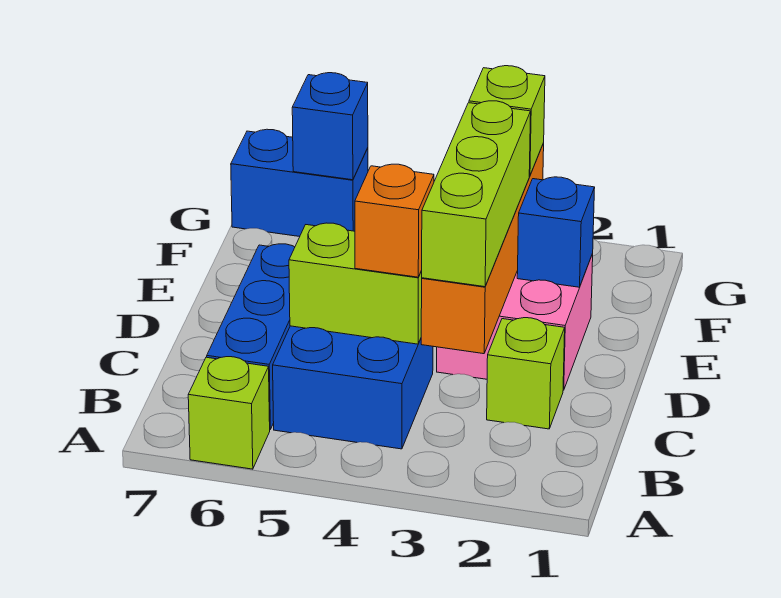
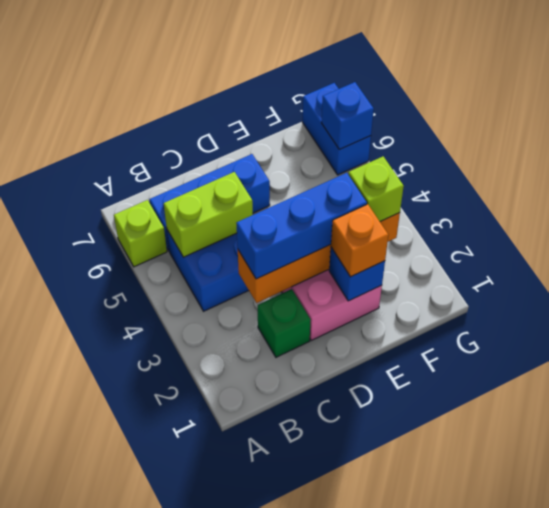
lime brick C2 level 1 -> green brick C2 level 1
lime brick C3:E3 level 3 -> blue brick C3:E3 level 3
lime brick C4:C5 level 2 -> lime brick B5:C5 level 2
orange brick C4 level 3 -> orange brick E2 level 3

